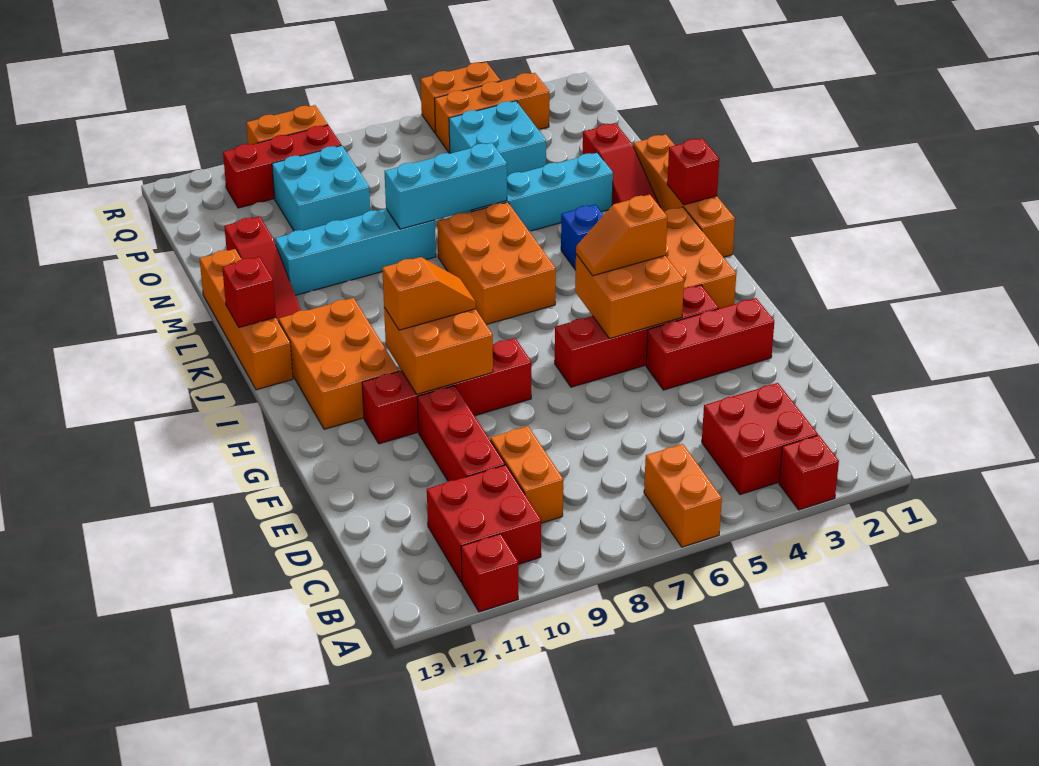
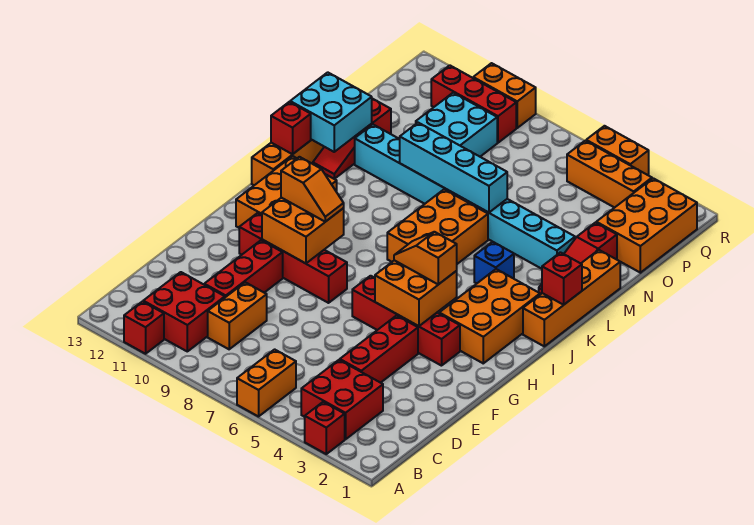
red brick F2:F4 level 1 -> red brick D4:F4 level 1
cyan brick M6:M8 level 2 -> cyan brick M6:M9 level 2
none -> orange brick O1:Q2 level 1
cyan brick O4:P5 level 1 -> cyan brick L12:M13 level 2

